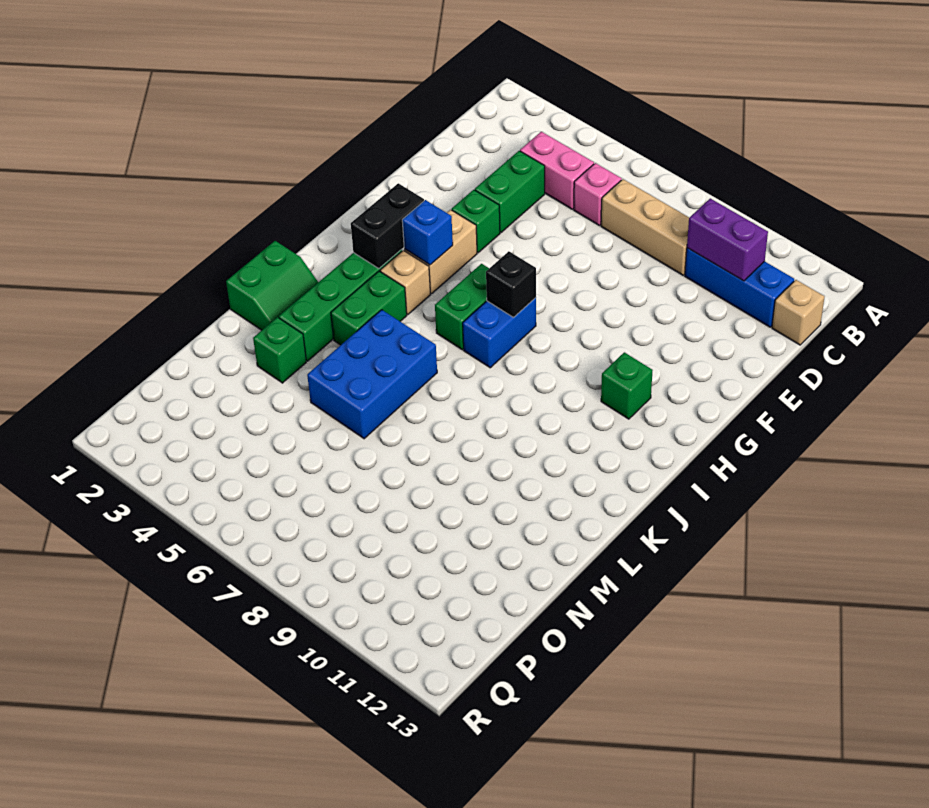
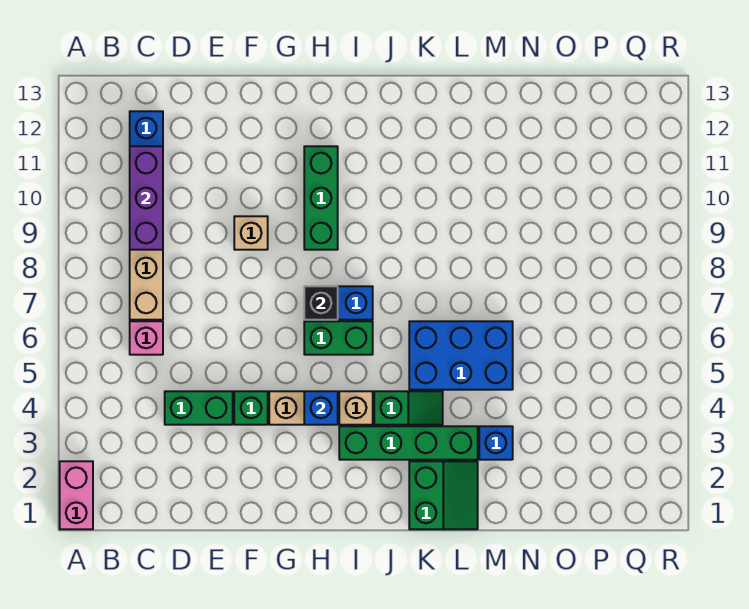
pink brick C4:C5 level 1 -> pink brick A1:A2 level 1
purple brick C10:C11 level 2 -> purple brick C9:C11 level 2
tan brick C13 level 1 -> tan brick F9 level 1
black brick H3:I3 level 2 -> none
green brick H11 level 1 -> green brick H9:H11 level 1
green brick J4:K4 level 1 -> green slope J4:K4 level 1 top J
green slope K1:L2 level 1 top 1 -> green slope K1:L2 level 1 top K
green brick M3 level 1 -> blue brick M3 level 1

